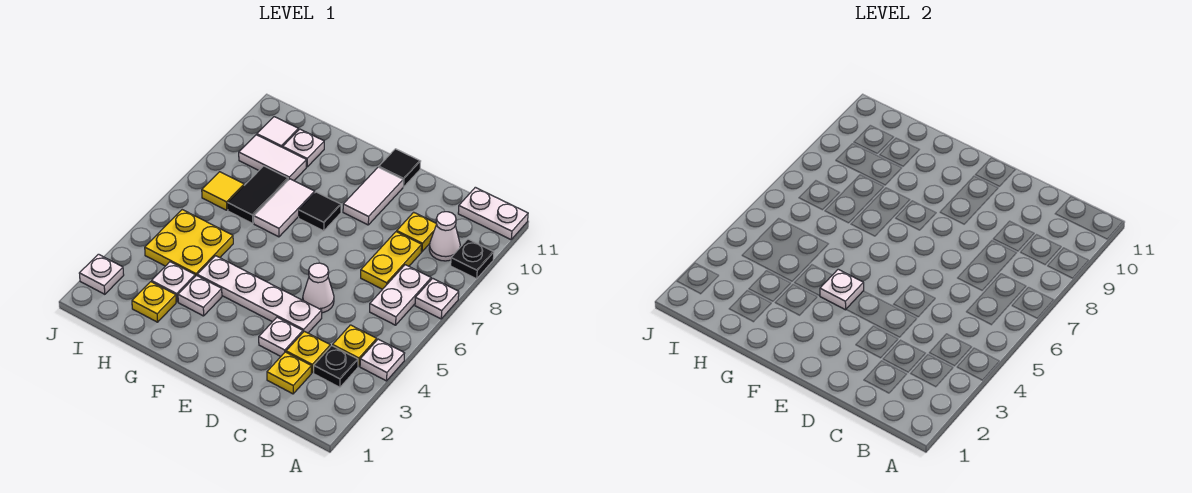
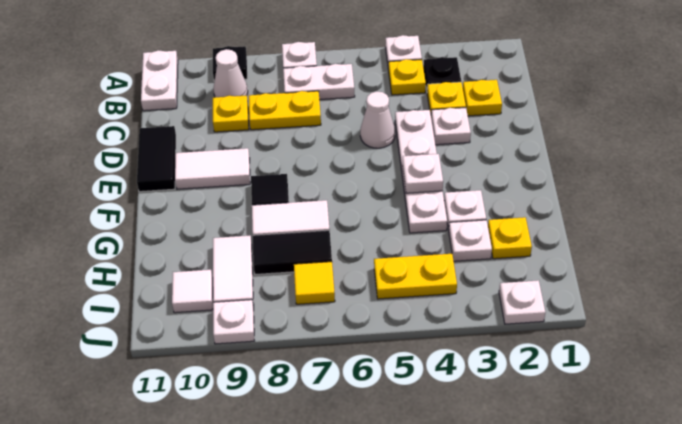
black tile E11 level 1 -> black tile D11:E11 level 1
yellow plate H4:I5 level 1 -> yellow plate I4:I5 level 1
white plate H10 level 1 -> white plate J9 level 1

